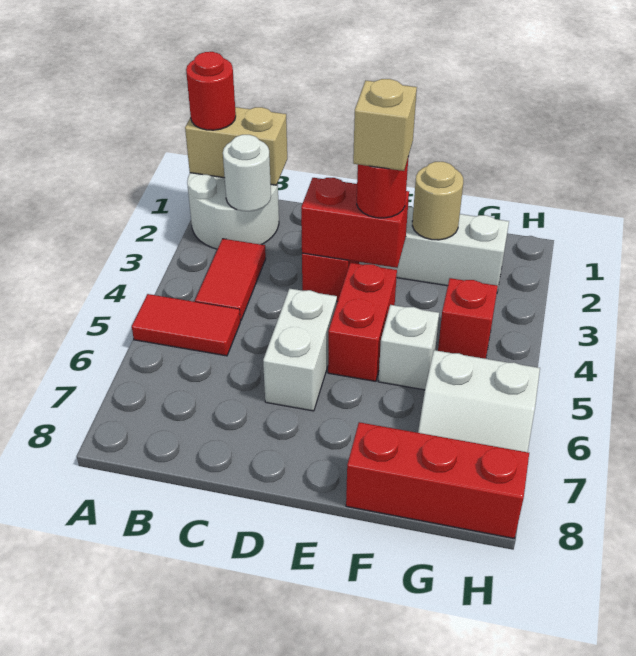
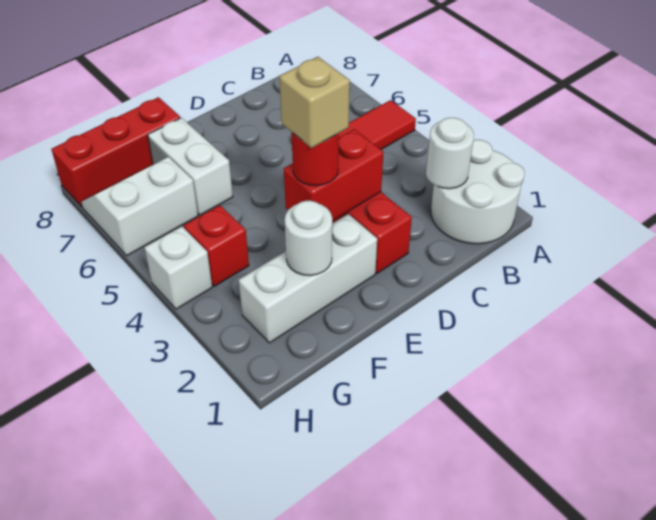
tan brick A1:B1 level 2 -> none
red round brick A1 level 3 -> none
red tile B3:B4 level 1 -> none
white brick D5:D6 level 1 -> white brick F6:F7 level 1
red brick E4:E5 level 1 -> none
tan round brick F2 level 2 -> white round brick F2 level 2
white brick F5 level 1 -> white brick H4 level 1

